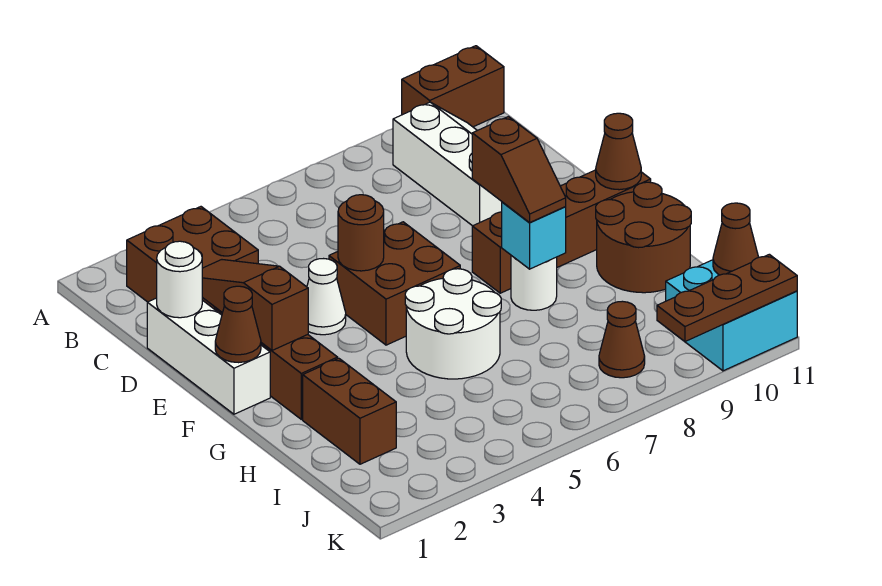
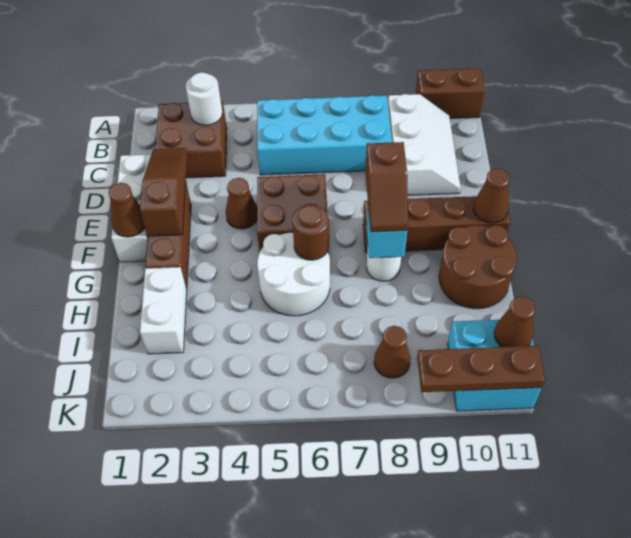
none -> cyan brick B5:C8 level 1
white round brick D1 level 2 -> white round brick B3 level 2
white cone E4 level 1 -> brown cone E4 level 1
brown round brick E5 level 2 -> brown round brick G6 level 2
brown brick H2:I2 level 1 -> white brick H2:I2 level 1

